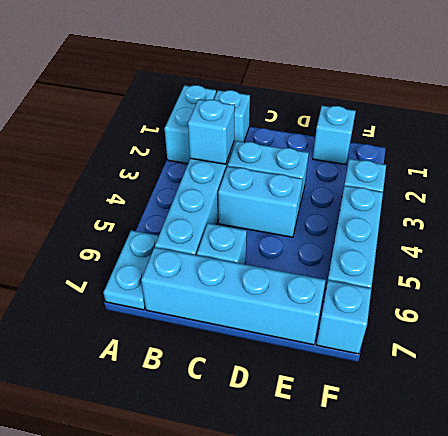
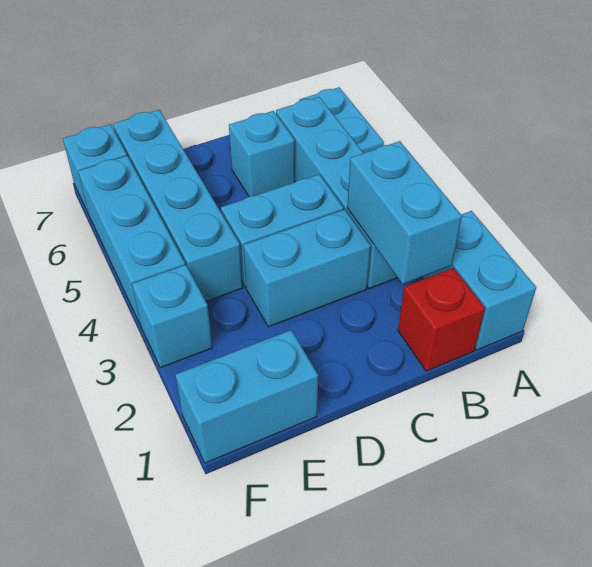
cyan brick B1 level 1 -> red brick B1 level 1
cyan brick B3 level 2 -> cyan brick B2:B3 level 2
cyan brick B7:E7 level 1 -> cyan brick E4:E7 level 1
cyan brick E1 level 1 -> cyan brick E1:F1 level 1

